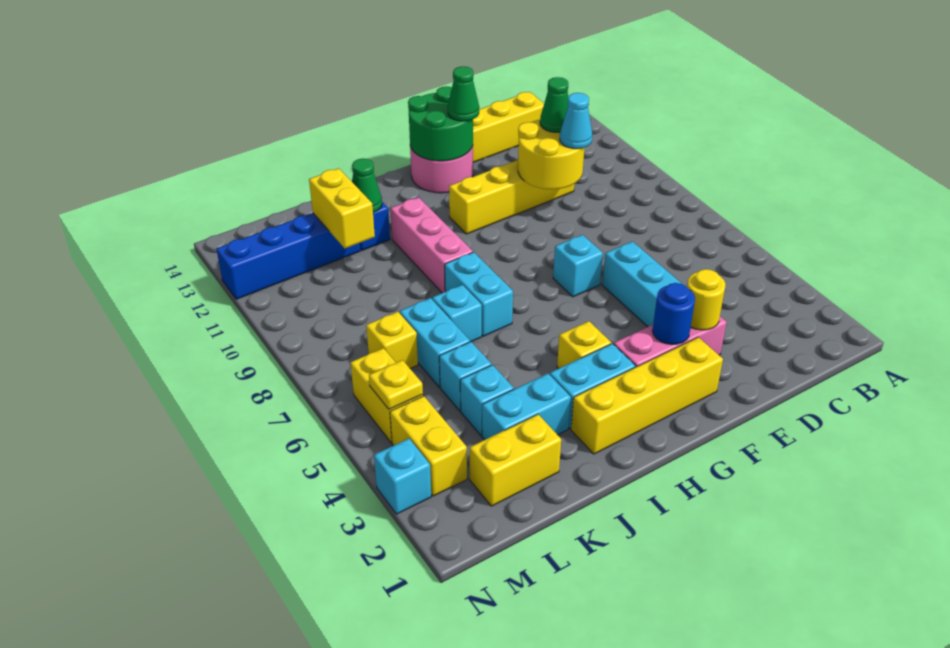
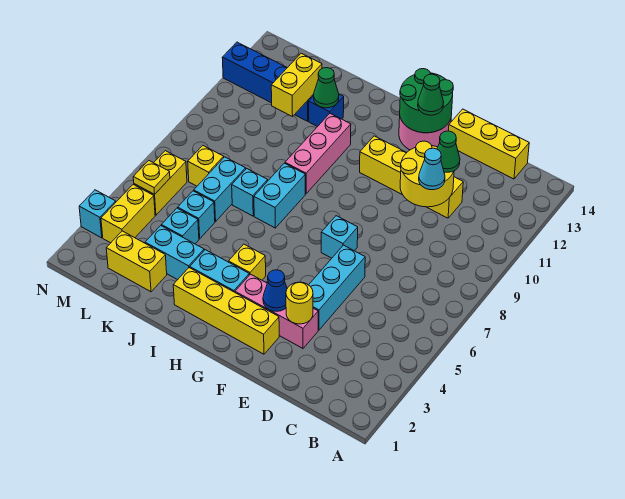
blue round brick F3 level 2 -> blue cone F3 level 2

